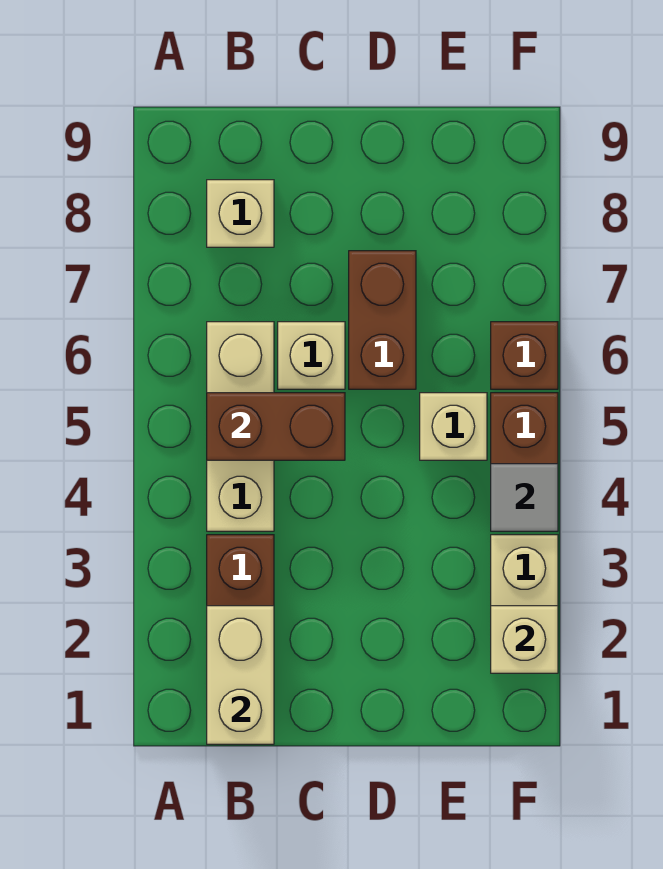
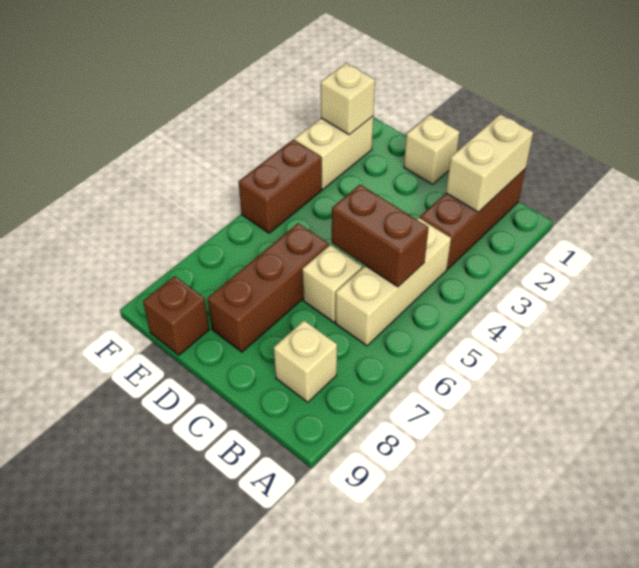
brown brick D6:D7 level 1 -> brown brick D6:D8 level 1
tan brick E5 level 1 -> tan brick D1 level 1
grey tile F4 level 2 -> none
brown brick F6 level 1 -> brown brick E9 level 1

